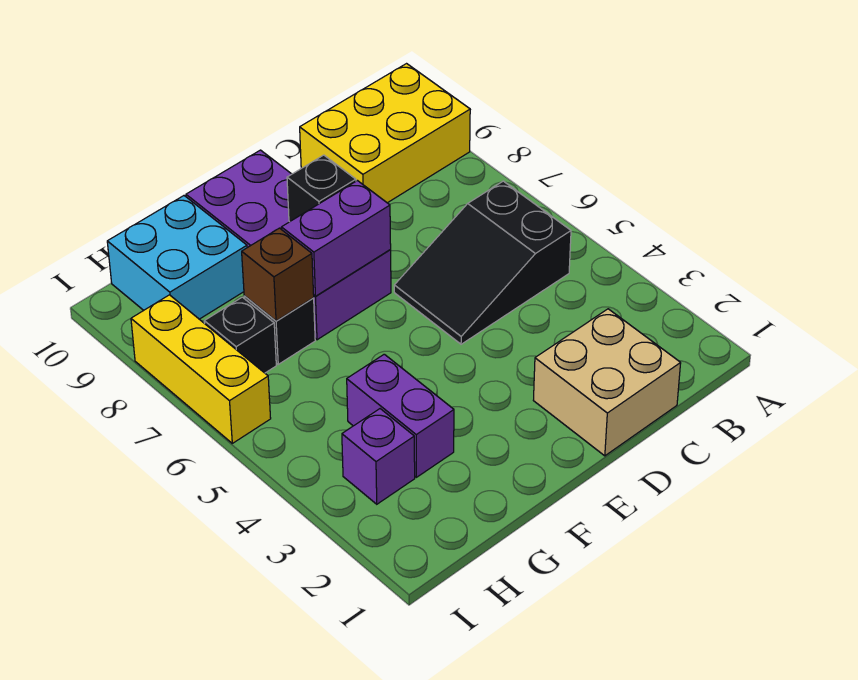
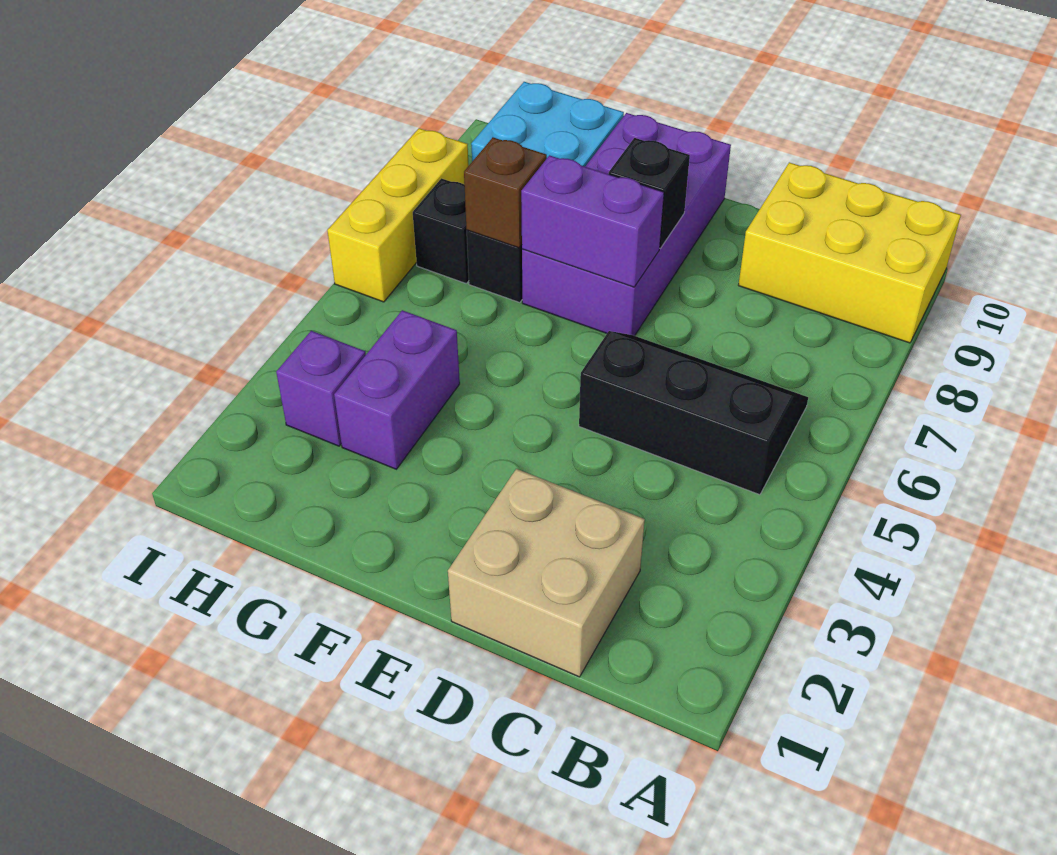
black slope B5:D6 level 1 top B -> black slope B5:D6 level 1 top 5

